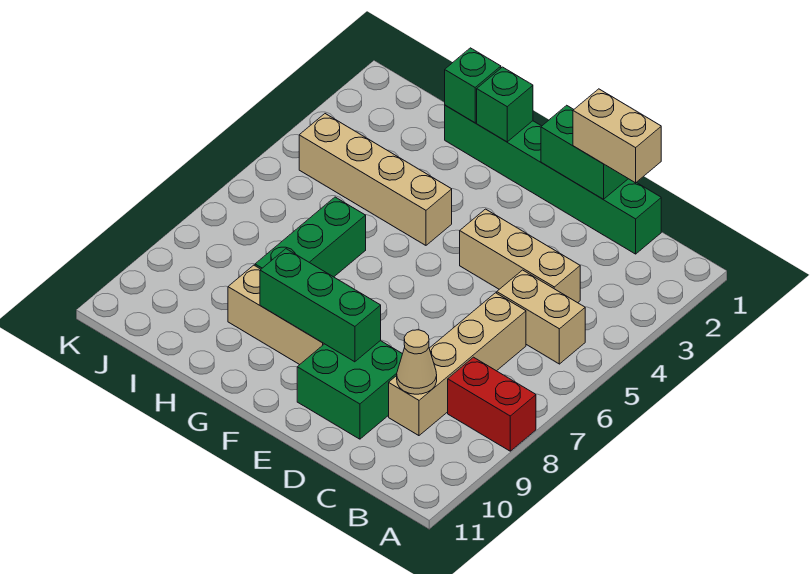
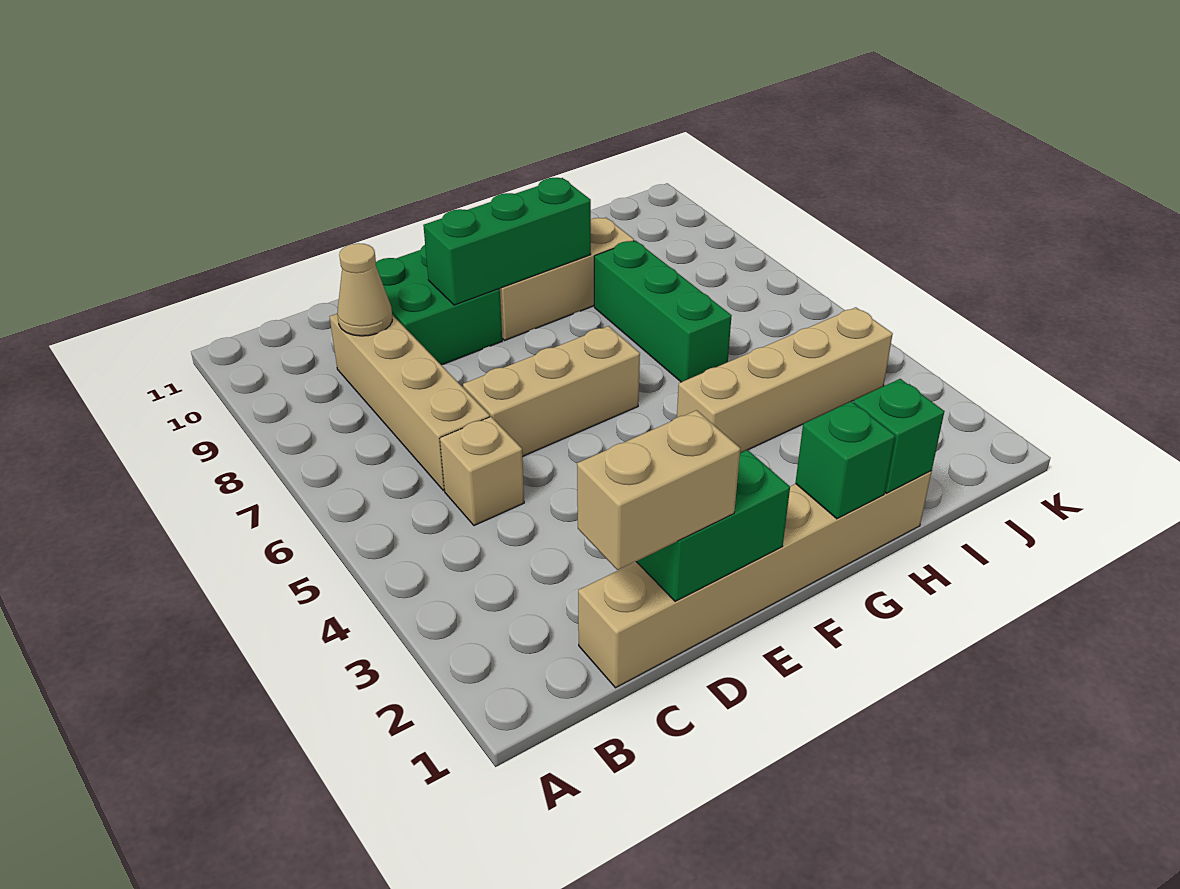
red brick A8:B8 level 1 -> none
tan brick B5:C5 level 1 -> tan brick C5 level 1
green brick C1:H1 level 1 -> tan brick C1:H1 level 1
tan brick C4:E4 level 1 -> tan brick D6:F6 level 1

